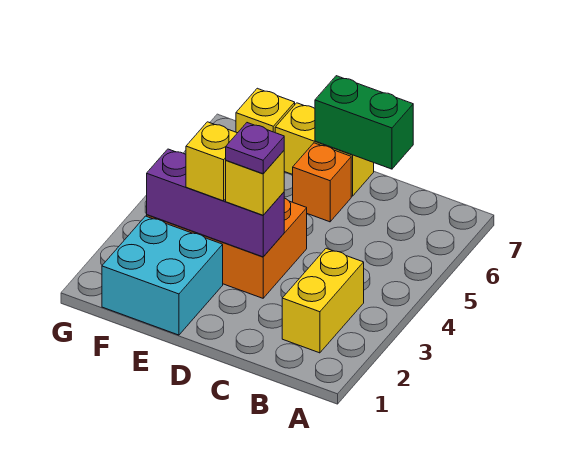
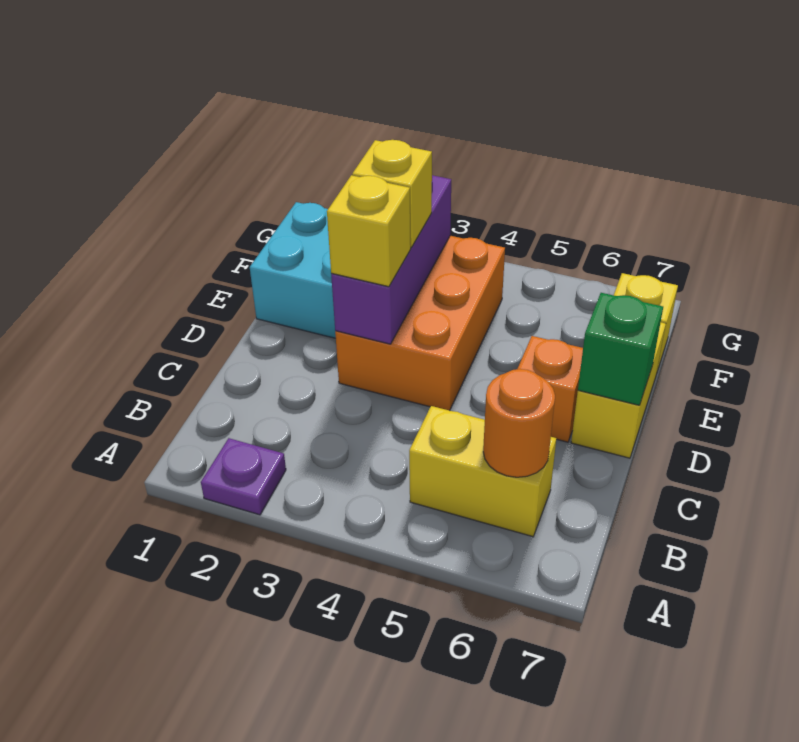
yellow brick B2:B3 level 1 -> yellow brick B5:B6 level 1
none -> orange round brick B6 level 2
green brick C7:D7 level 2 -> green brick D7 level 2
purple plate D3 level 4 -> purple plate A2 level 1

